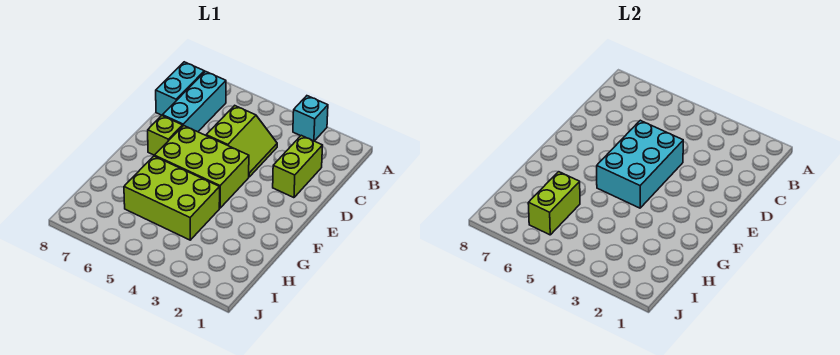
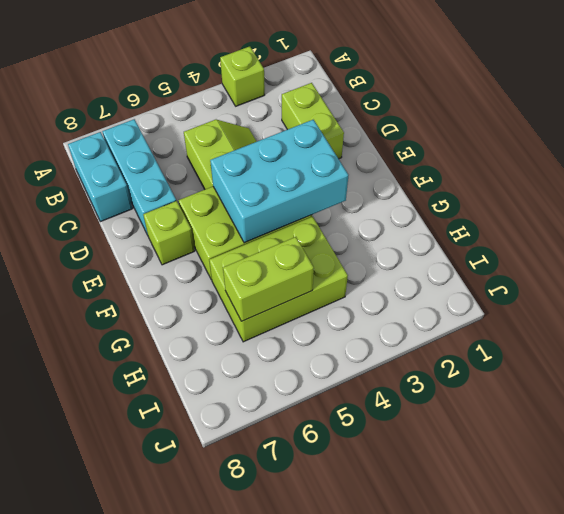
cyan brick A3 level 1 -> lime brick A3 level 1
cyan brick D4:F5 level 2 -> cyan brick E3:F5 level 2
lime brick H6:I6 level 2 -> lime brick H5:H6 level 2

